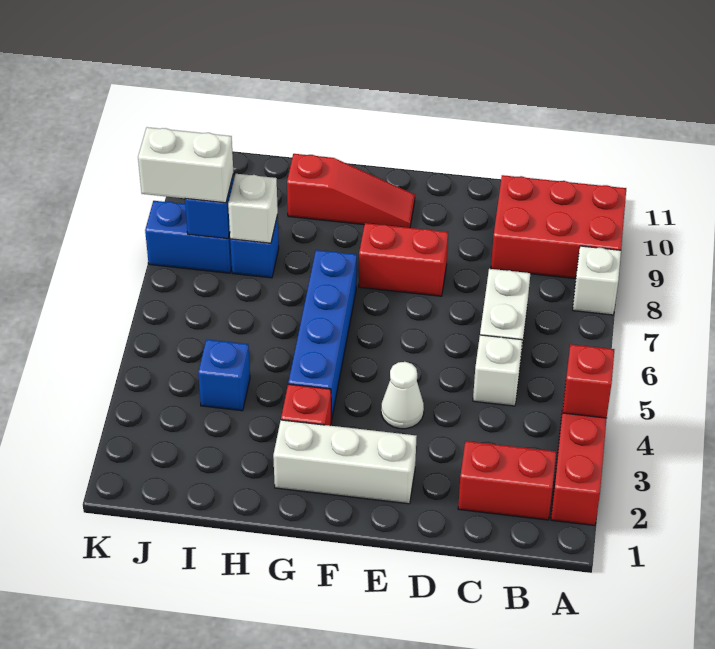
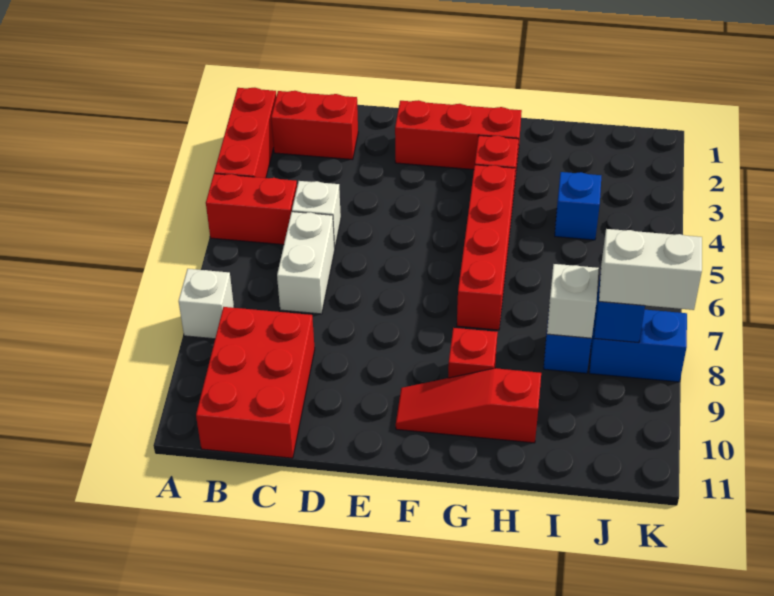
red brick A4 level 2 -> red brick G9 level 1
red brick A9:C10 level 1 -> red brick B9:C11 level 1
white brick E2:G2 level 1 -> red brick E2:G2 level 1
white cone E4 level 1 -> none
red brick E8:F8 level 1 -> red brick A5:B5 level 1
blue brick G4:G7 level 1 -> red brick G4:G7 level 1

